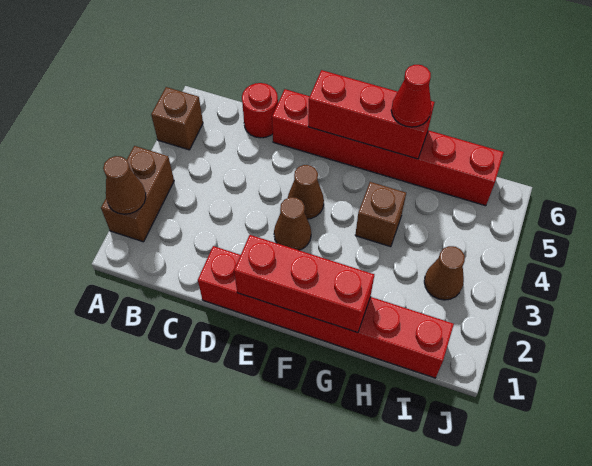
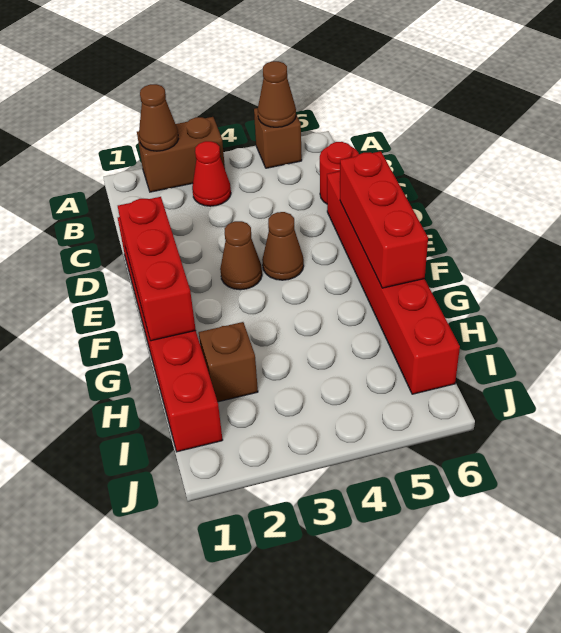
brown brick G4 level 1 -> brown brick H2 level 1
red cone G6 level 3 -> red cone B3 level 1
brown cone I3 level 1 -> brown cone A5 level 2

